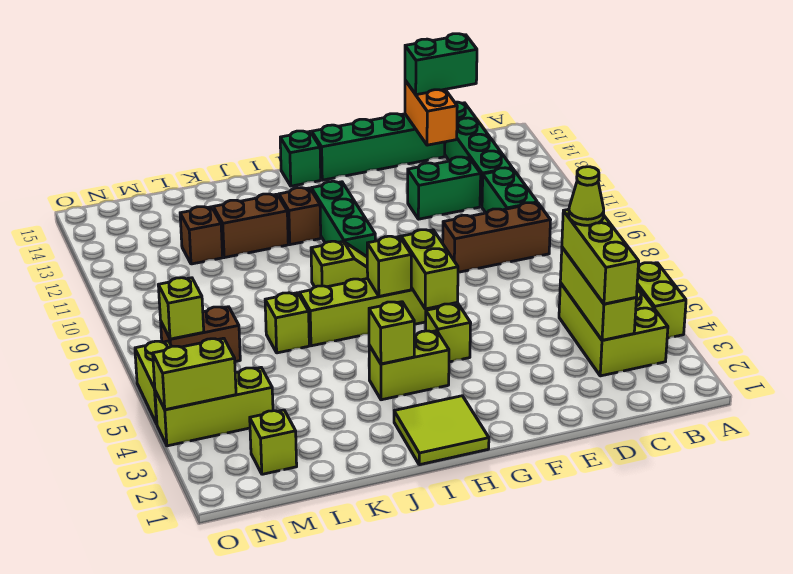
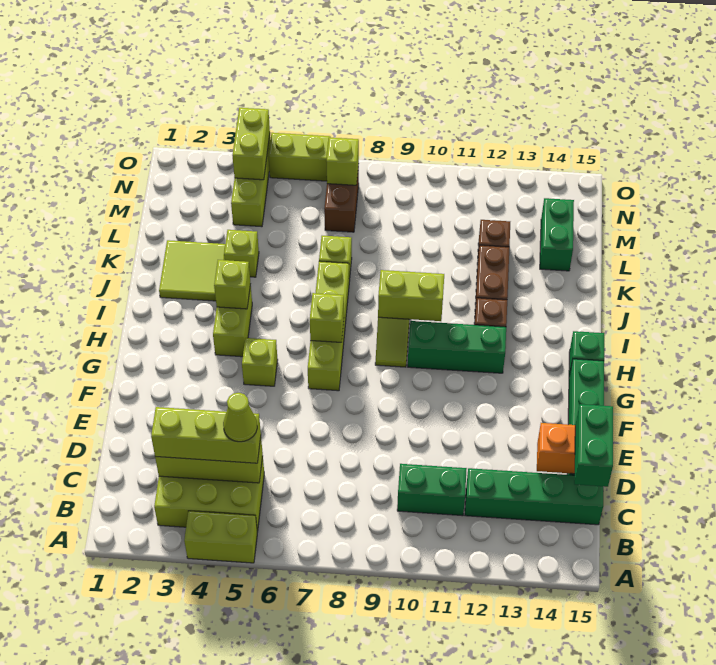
brown brick C9:E9 level 1 -> none
green brick D12:E12 level 1 -> green brick L14:M14 level 1
lime brick G6:G7 level 2 -> lime brick I9:I10 level 2
lime tile H1:I2 level 1 -> lime tile J2:K3 level 1
lime brick M2 level 1 -> lime brick K4 level 1

